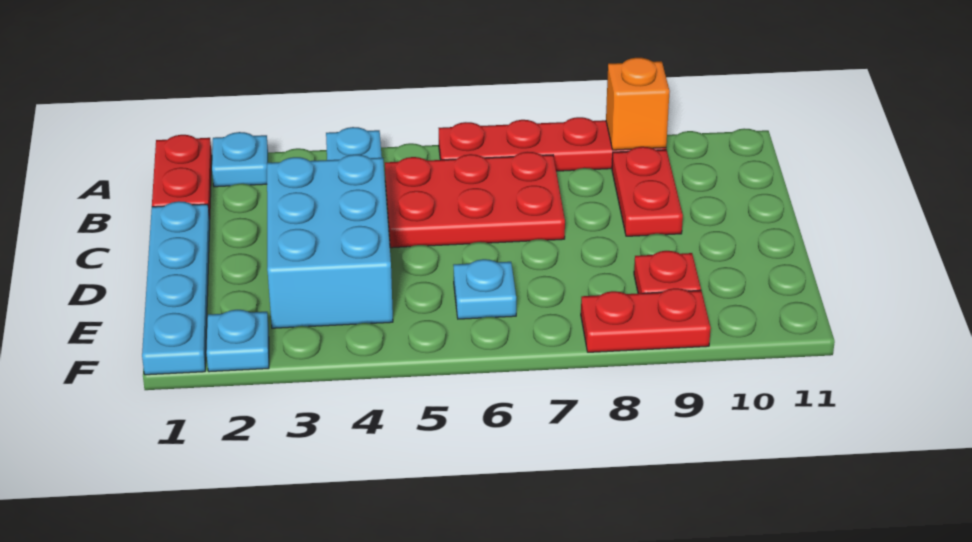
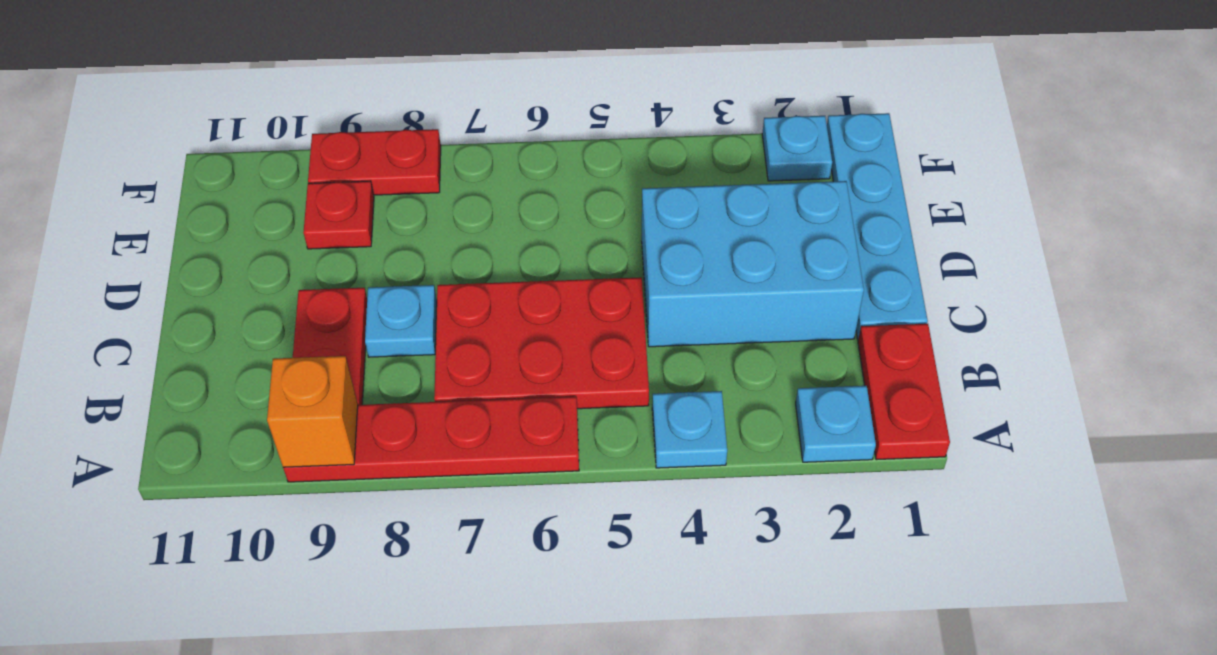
cyan brick C3:E4 level 1 -> cyan brick C2:D4 level 1
cyan plate E6 level 1 -> cyan plate C8 level 1

